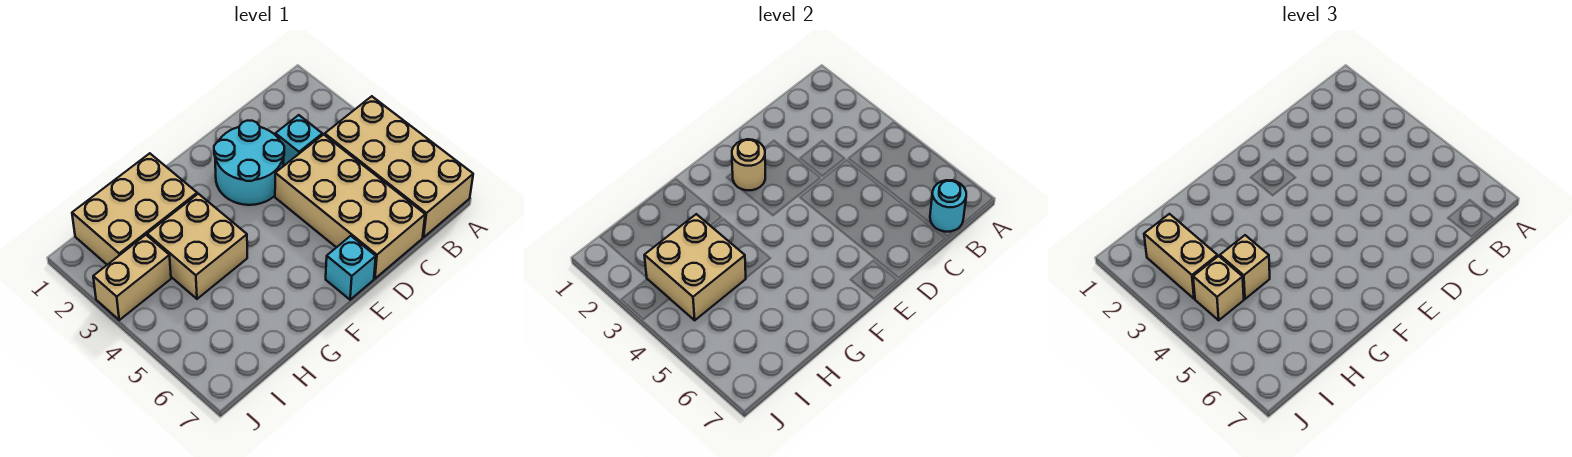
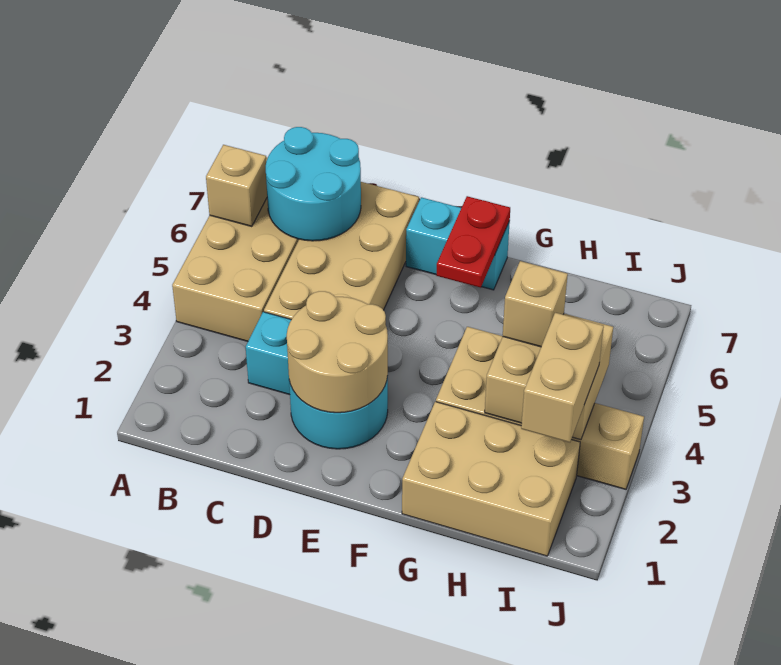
cyan round brick B7 level 2 -> cyan round brick B6:C7 level 2
tan round brick E2 level 2 -> tan round brick D2:E3 level 2
cyan brick E7 level 1 -> cyan brick E7:F7 level 1
none -> red plate F6:F7 level 2
tan brick I4 level 3 -> tan brick A6 level 2

